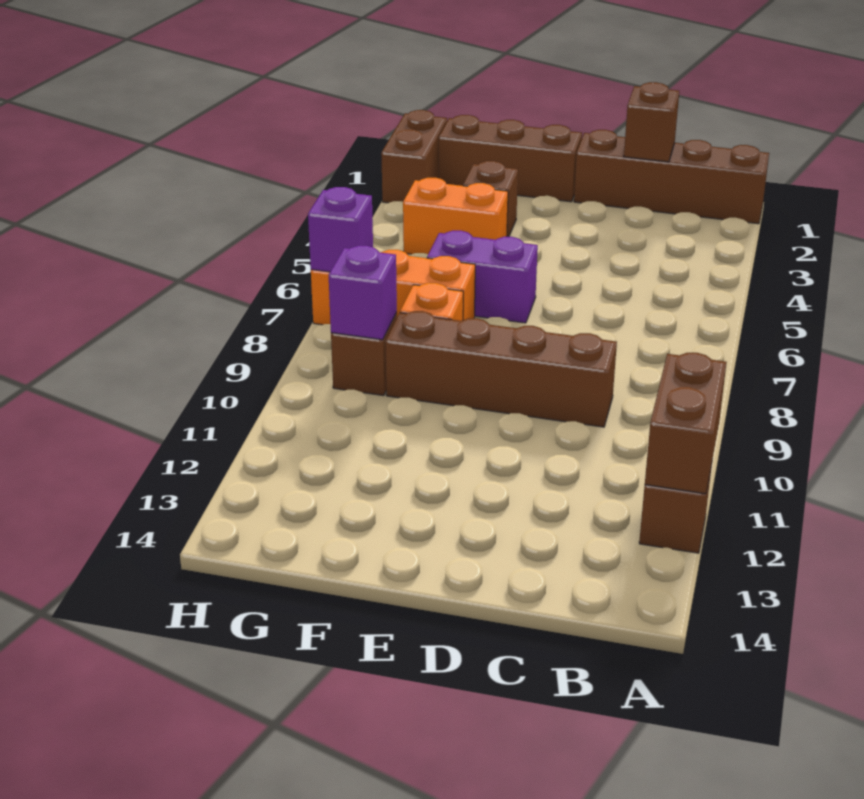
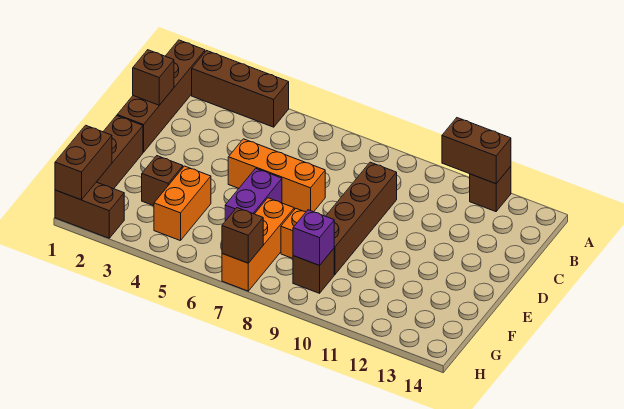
none -> brown brick A2:A4 level 1
none -> orange brick D5:D7 level 1
none -> brown brick G1:H1 level 2
purple brick H7 level 2 -> brown brick H7 level 2

